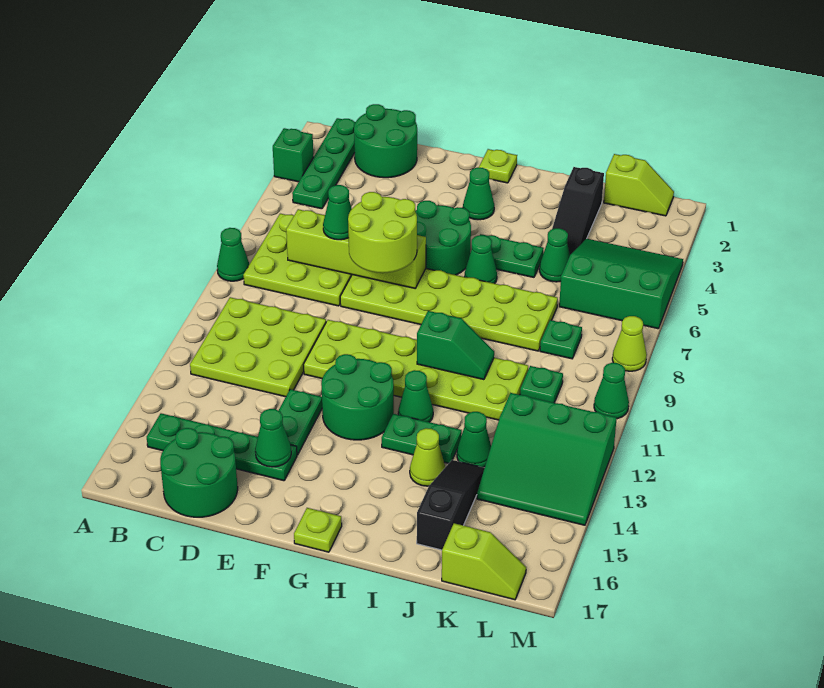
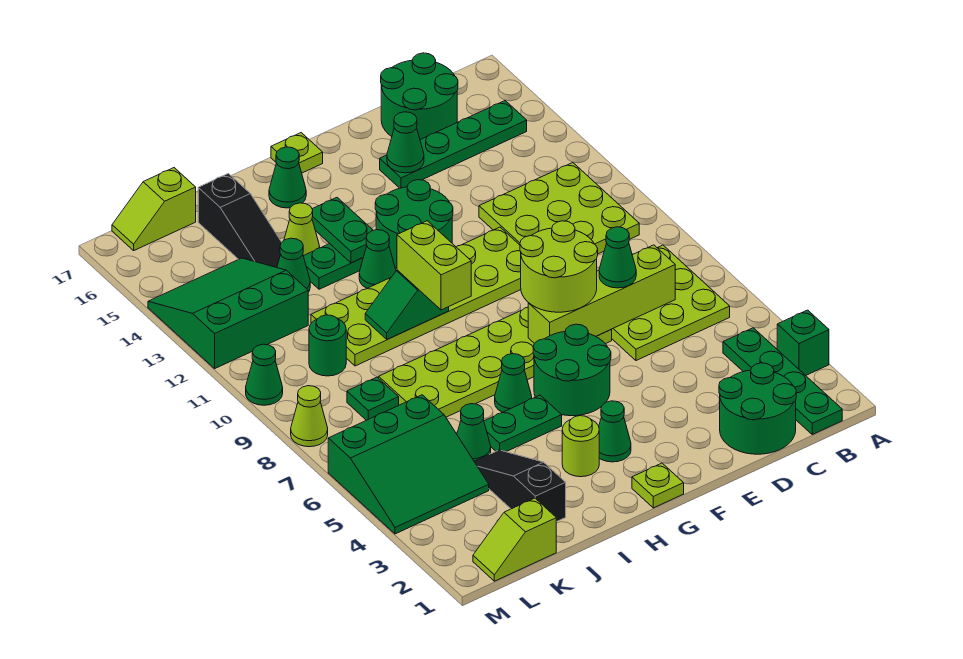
green cone A8 level 1 -> green cone H16 level 1
green plate E13:E14 level 1 -> green plate H13:H14 level 2
none -> lime round brick H3 level 1
none -> lime brick H9:H10 level 3
green plate K10 level 1 -> green round brick K10 level 1

